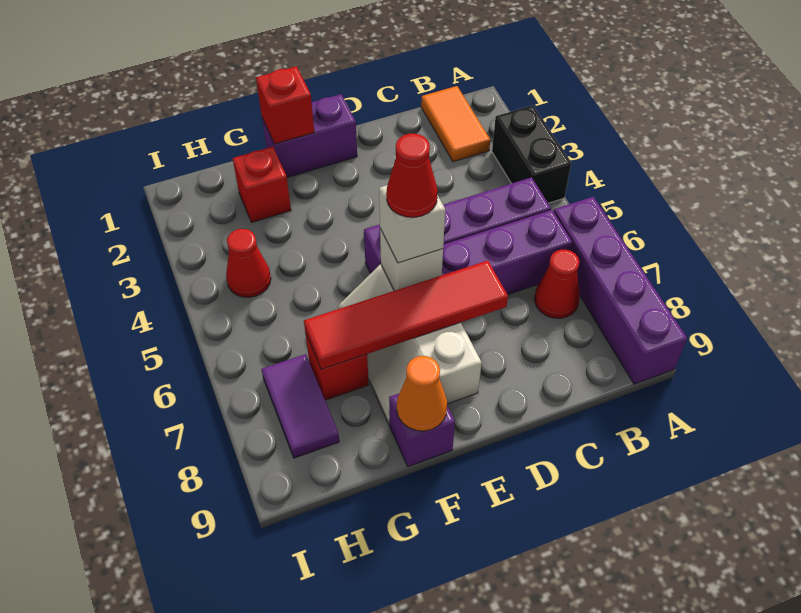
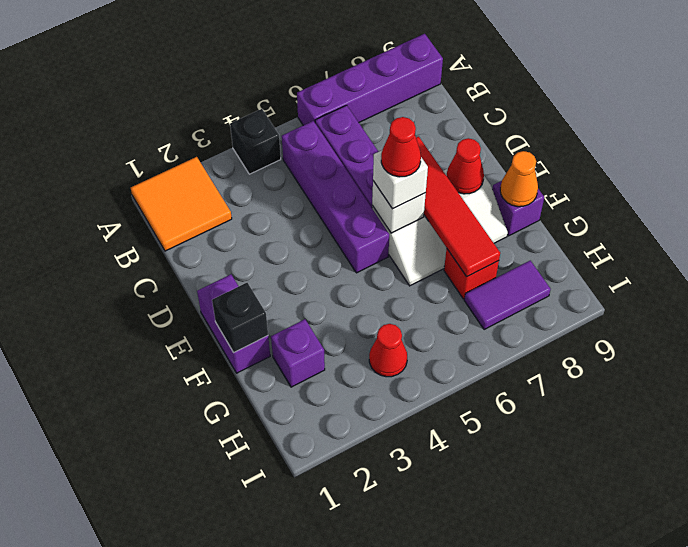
black brick A3:A4 level 1 -> black brick A4 level 1
orange tile B1:B2 level 1 -> orange tile A1:B2 level 1
red cone B7 level 1 -> red cone E8 level 2
red brick F1 level 2 -> black brick F1 level 2
red brick G2 level 1 -> purple brick G2 level 1

